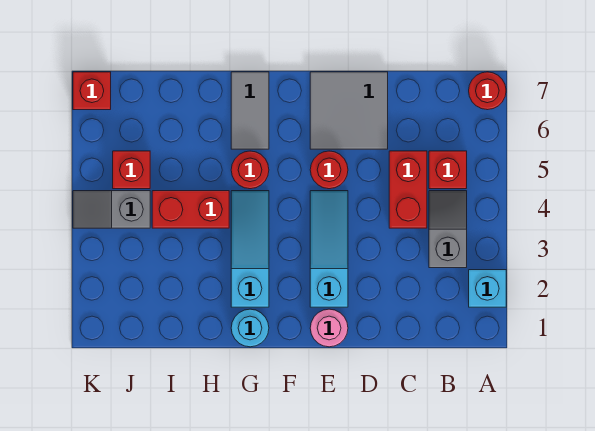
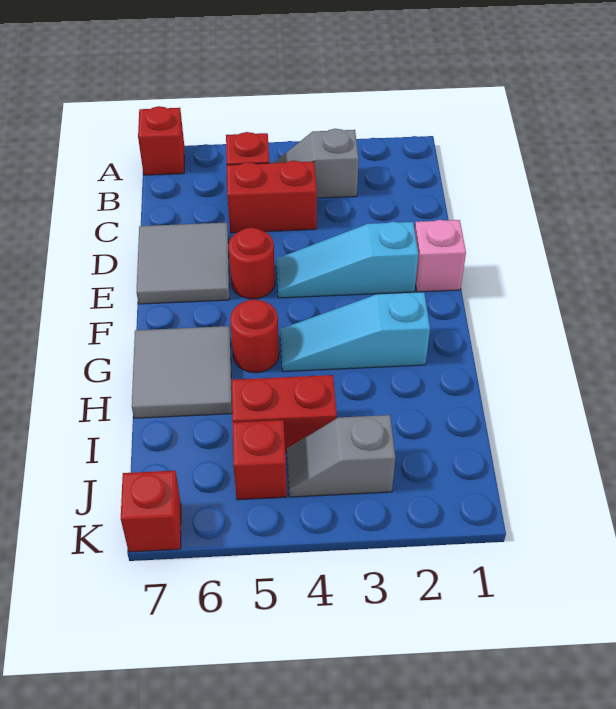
cyan brick A2 level 1 -> none
red round brick A7 level 1 -> red brick A7 level 1
pink round brick E1 level 1 -> pink brick E1 level 1
cyan round brick G1 level 1 -> none
grey tile G6:G7 level 1 -> grey tile G6:H7 level 1
red brick H4:I4 level 1 -> red brick I4:I5 level 1
grey slope J4:K4 level 1 top J -> grey slope J3:J4 level 1 top 3

